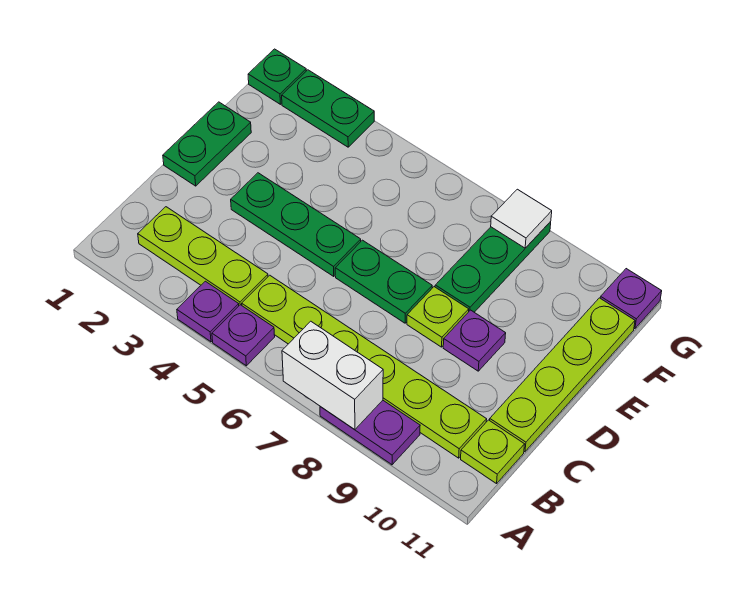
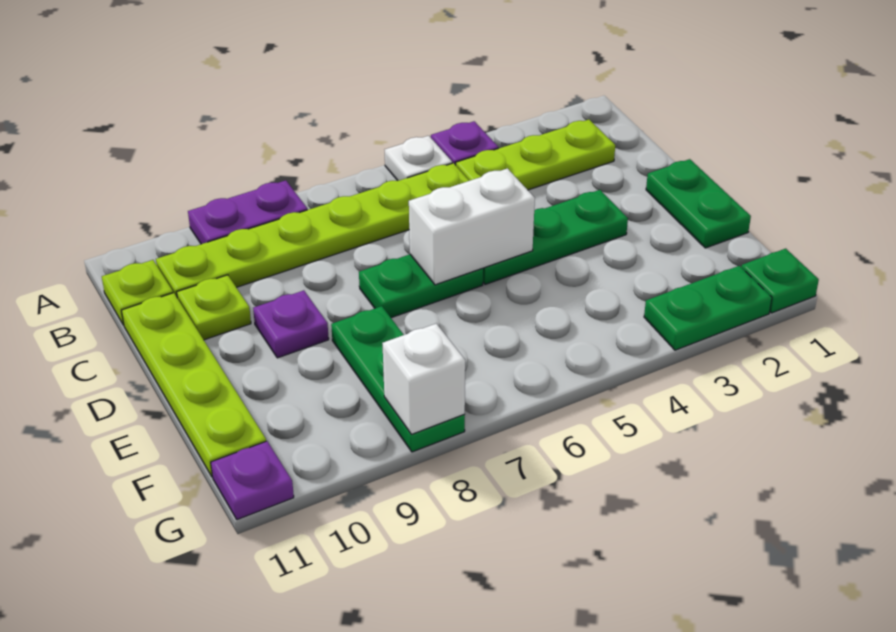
purple plate A5 level 1 -> white plate A5 level 1
white brick A7:A8 level 2 -> white brick D5:D6 level 2
lime plate D8 level 1 -> lime plate C10 level 1
white tile G8 level 2 -> white brick G8 level 2

